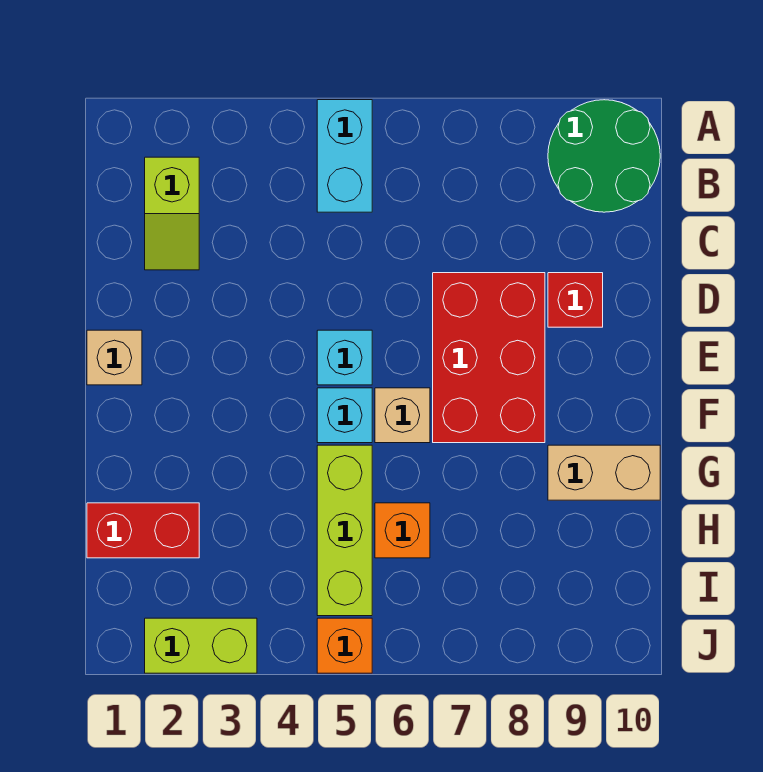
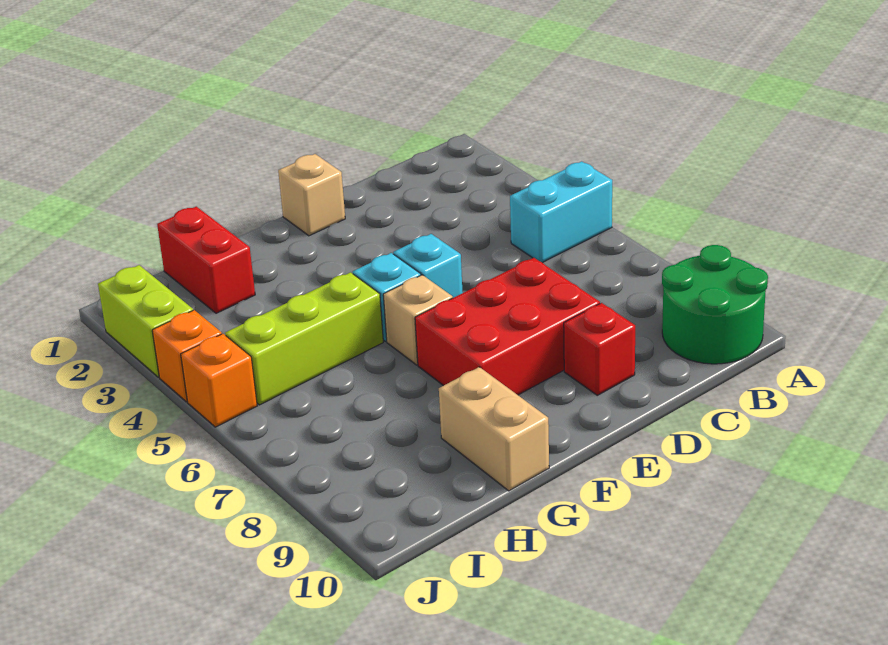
lime slope B2:C2 level 1 top B -> none
orange brick H6 level 1 -> orange brick J4 level 1

